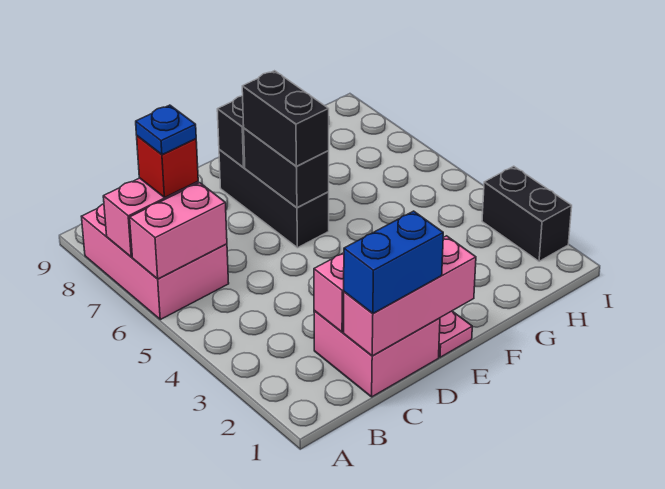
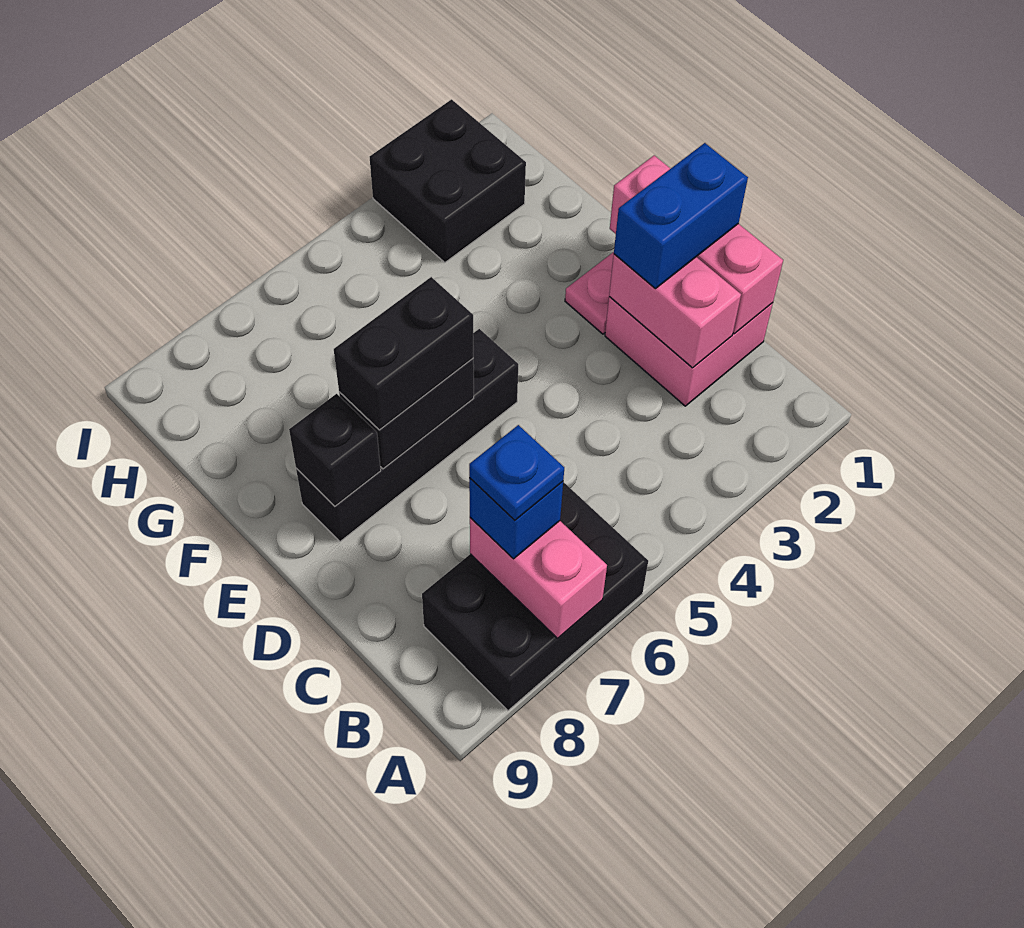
pink brick A6:B8 level 1 -> black brick A6:B8 level 1
pink brick A6:B6 level 2 -> none
red brick B7 level 3 -> blue brick B7 level 3
blue brick C1:D1 level 3 -> blue brick D1:D2 level 3
black brick E6:E8 level 1 -> black brick E5:E8 level 1
black brick I2:I3 level 1 -> black brick H2:I3 level 1

